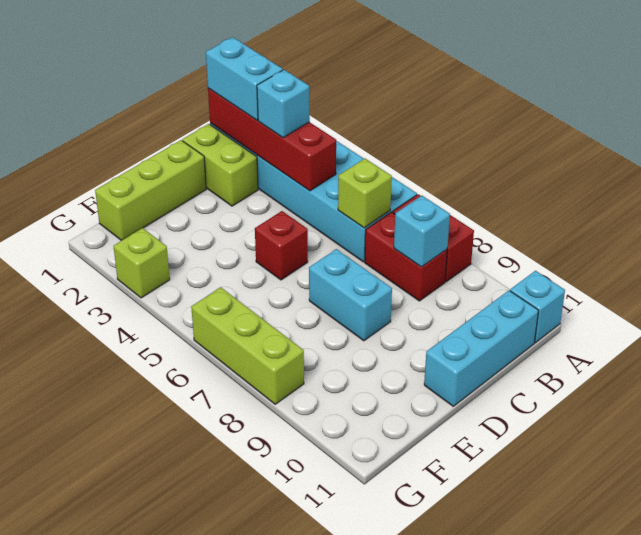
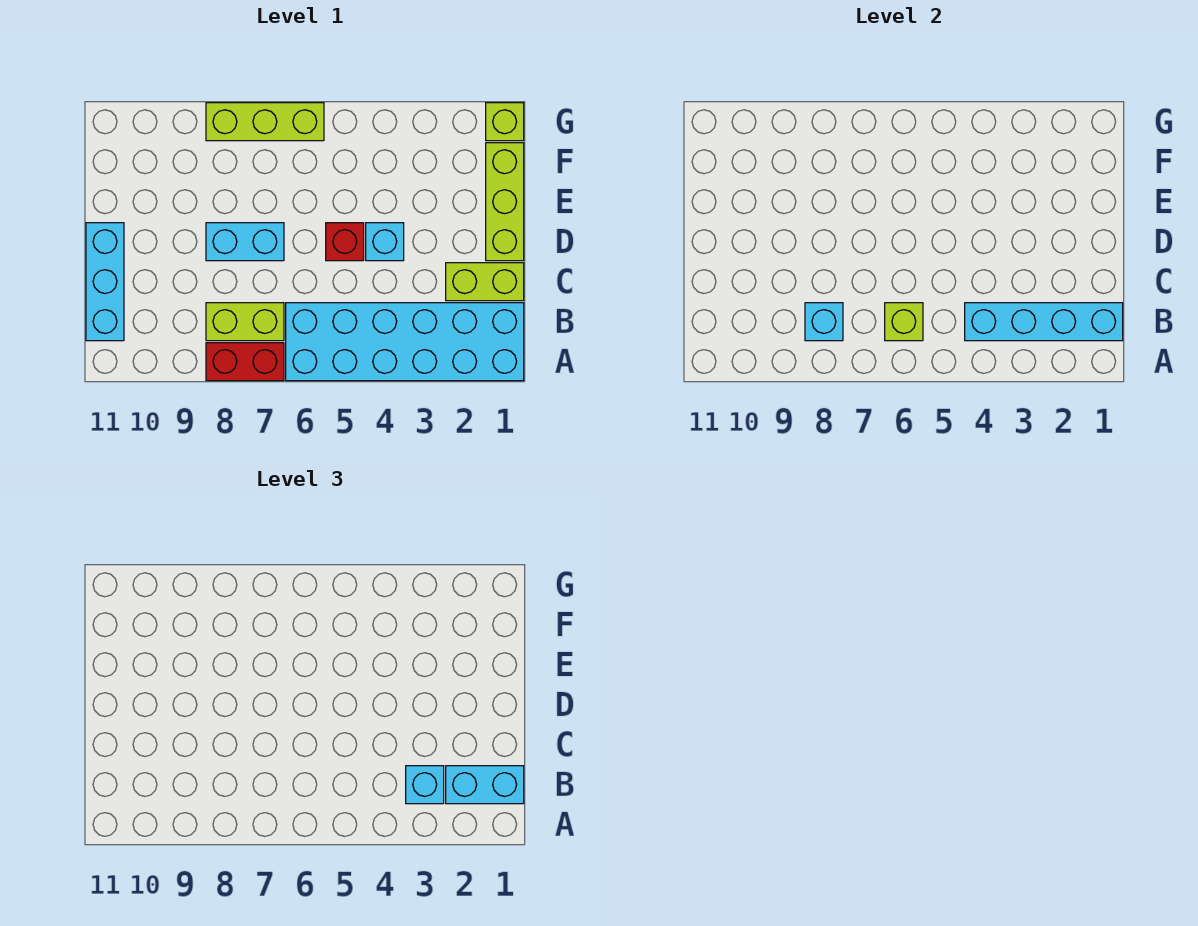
cyan brick A11 level 1 -> cyan brick D4 level 1
red brick B1:B4 level 2 -> cyan brick B1:B4 level 2
red brick B7:B8 level 1 -> lime brick B7:B8 level 1
lime brick G3 level 1 -> lime brick G1 level 1

